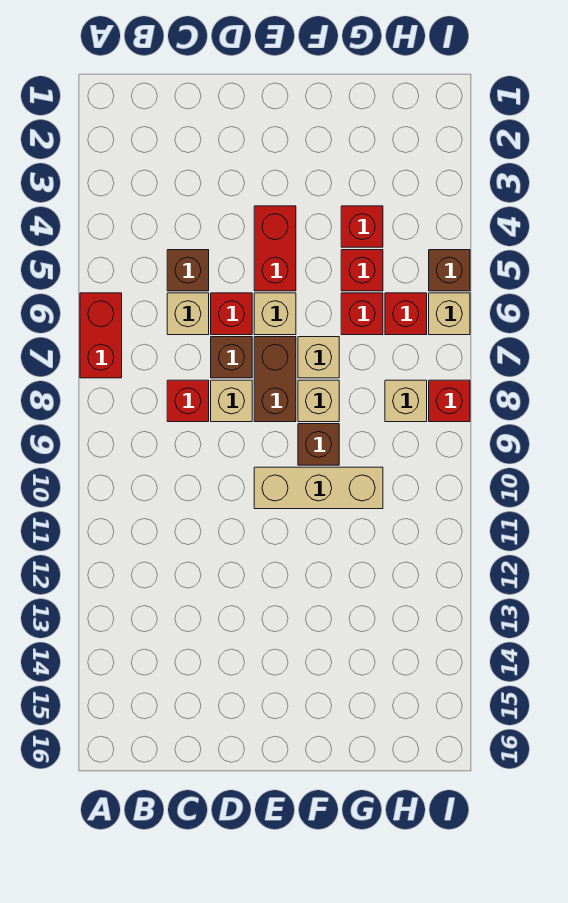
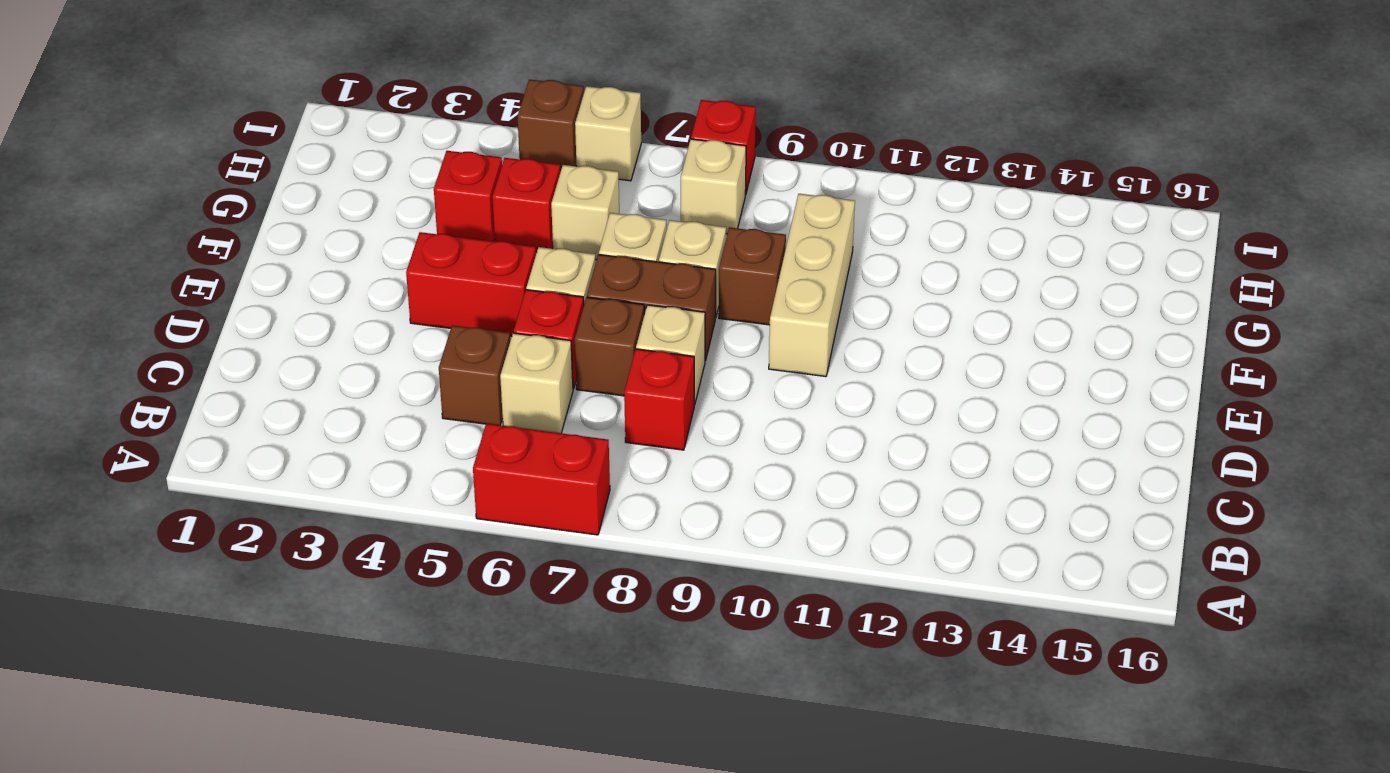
red brick G6 level 1 -> tan brick G6 level 1
red brick H6 level 1 -> none

